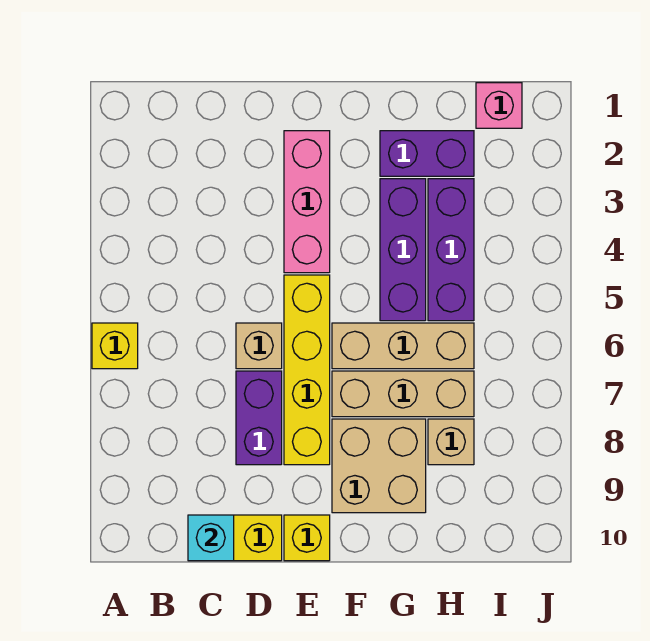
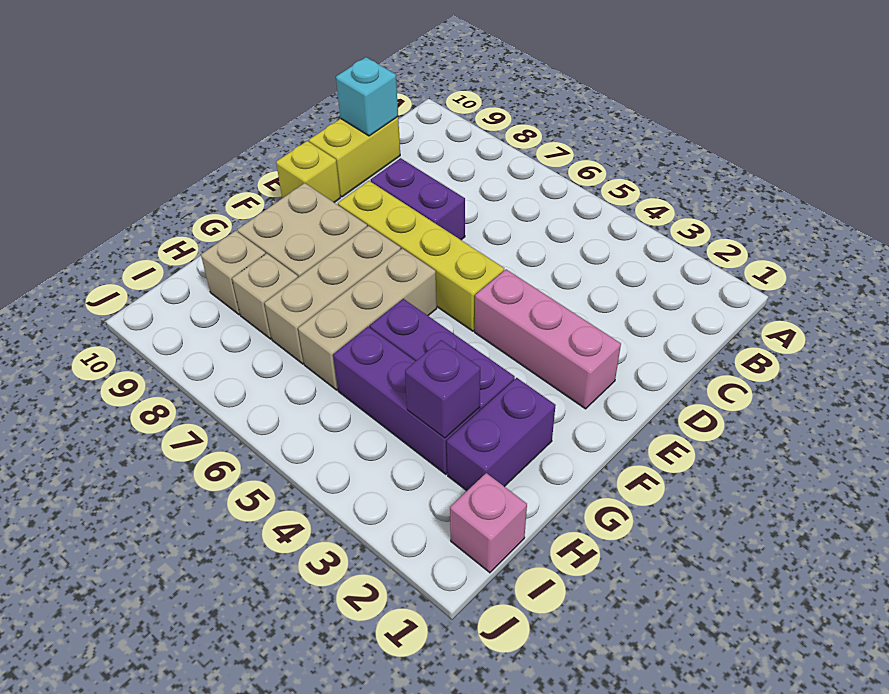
yellow brick A6 level 1 -> none
tan brick D6 level 1 -> tan brick H9 level 1
none -> purple brick H3 level 2

